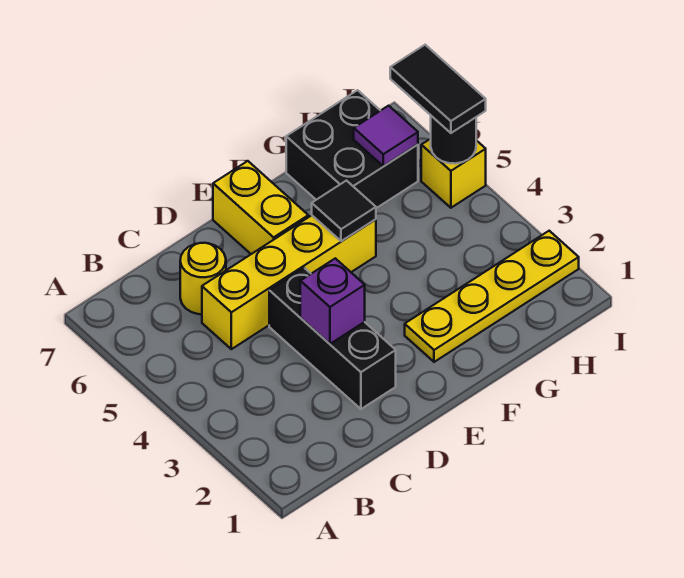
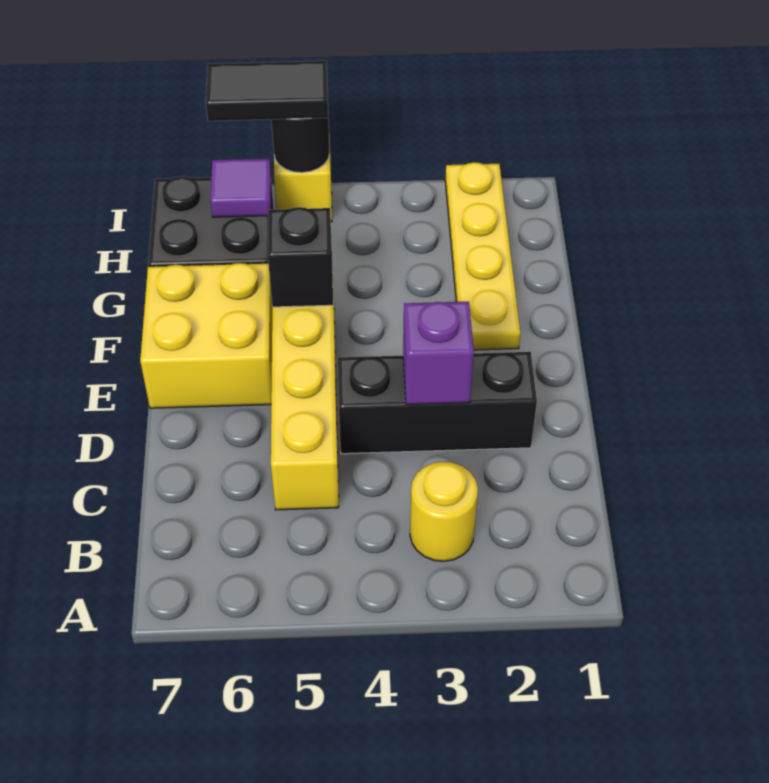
yellow round brick C6 level 1 -> yellow round brick B3 level 1
yellow brick E6:E7 level 1 -> yellow brick E6:F7 level 1
black tile F5 level 2 -> black brick F5 level 2

